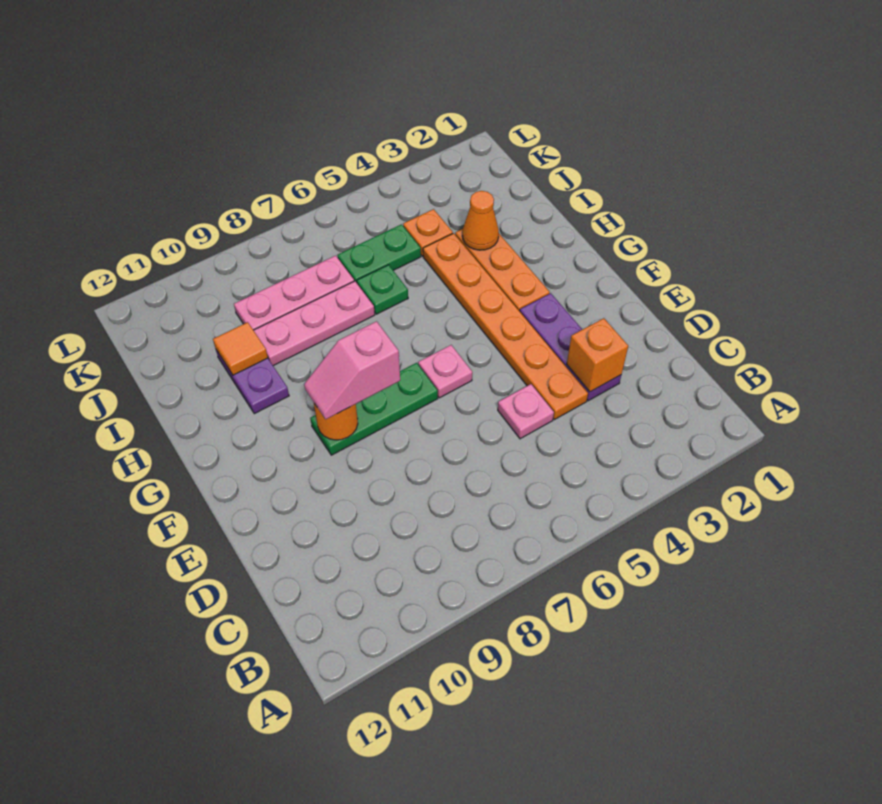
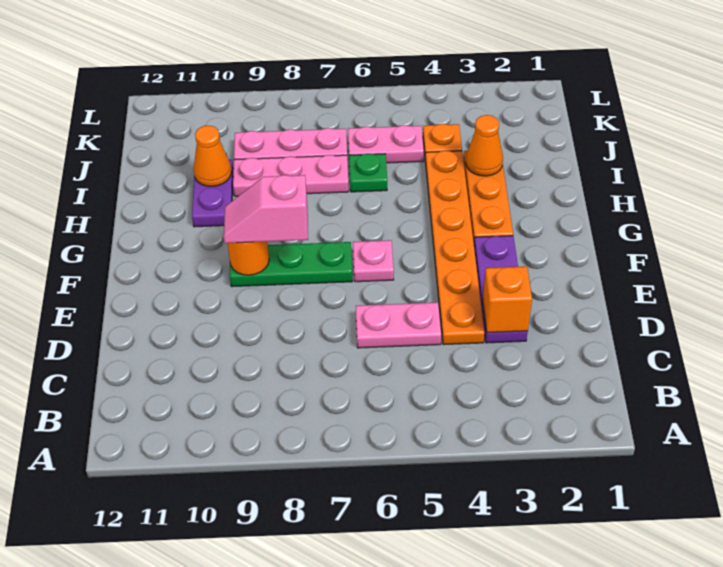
pink plate D5 level 1 -> pink plate D5:D6 level 1
orange tile I10 level 2 -> orange cone I10 level 2
green plate J5:J6 level 1 -> pink plate J5:J6 level 1

